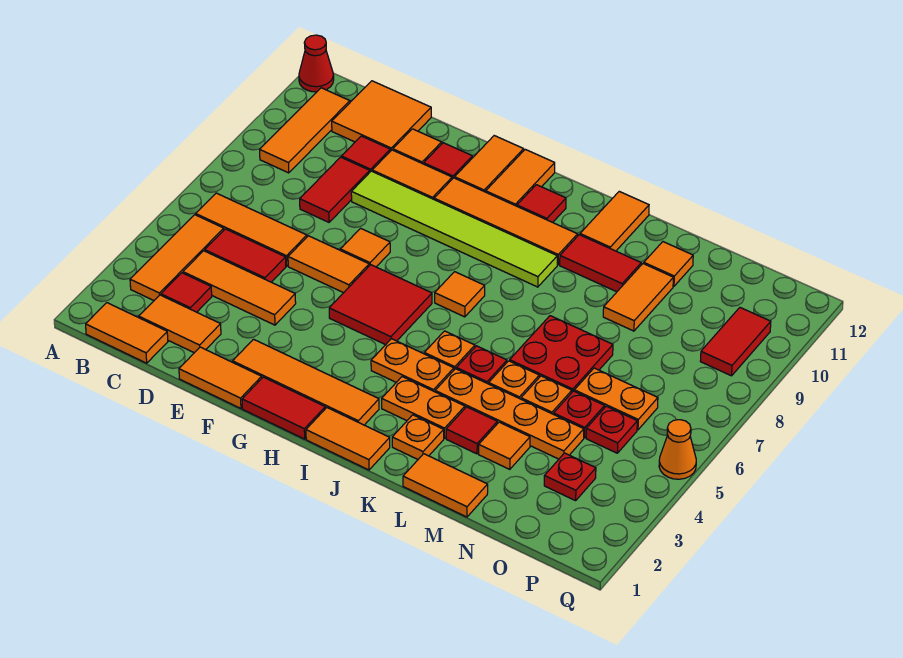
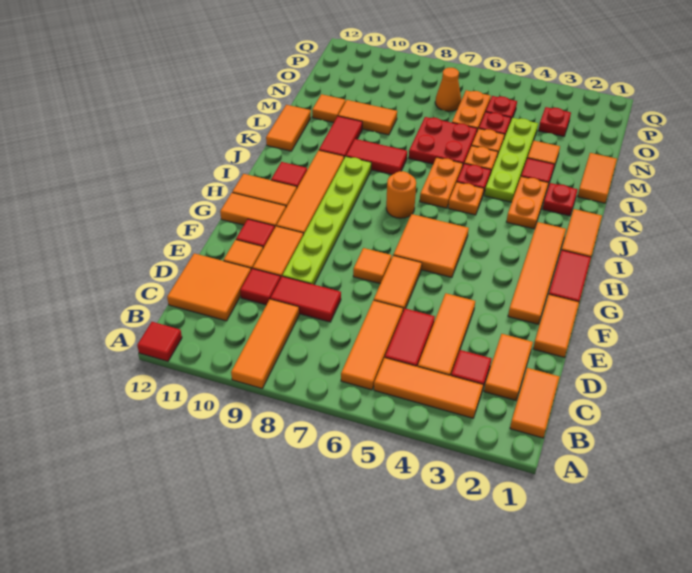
red cone A12 level 1 -> red tile A12 level 1
orange tile B9:B11 level 1 -> orange tile A9:C9 level 1
lime tile E9:J9 level 1 -> lime plate E9:J9 level 1
red tile G5:H6 level 1 -> orange tile G5:H6 level 1
orange plate I4:J4 level 1 -> orange plate J6:K6 level 1
orange tile I7 level 1 -> orange round brick I7 level 1
orange plate K2 level 1 -> red plate K2 level 1
orange plate K4:N4 level 1 -> lime plate K4:N4 level 1
orange tile K11:K12 level 1 -> orange tile K12:L12 level 1
red tile P9:P10 level 1 -> red tile K8:K9 level 1
orange cone Q5 level 1 -> orange cone O7 level 1

